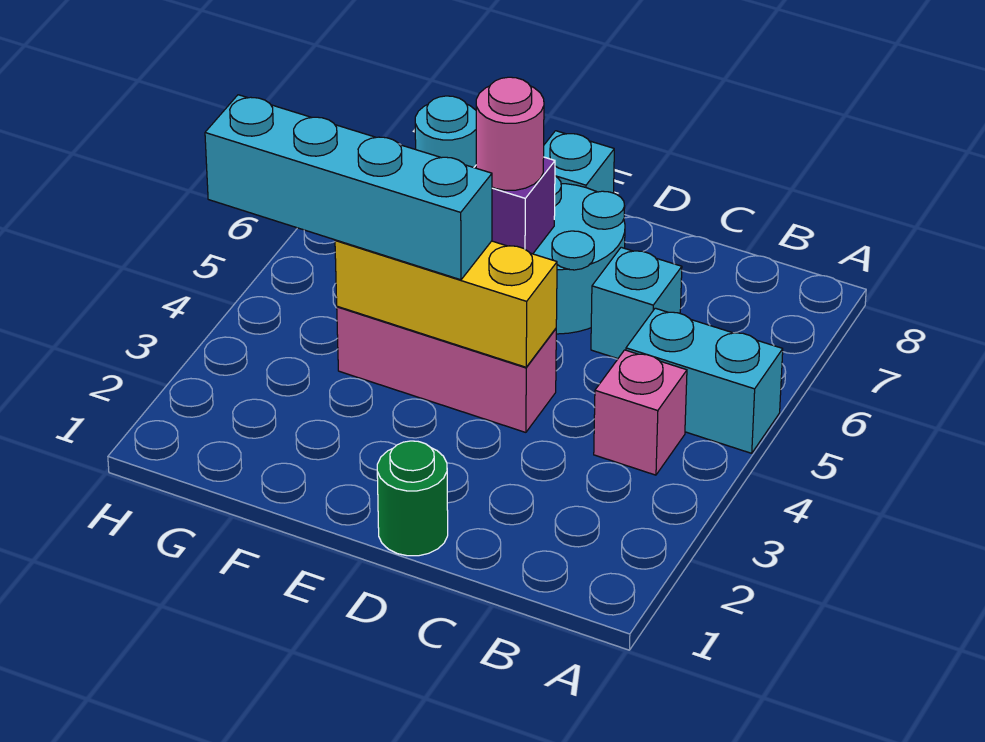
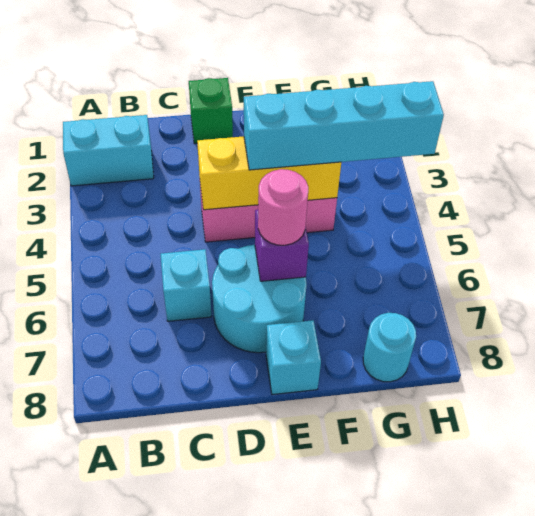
cyan brick A5:B5 level 1 -> cyan brick A2:B2 level 1
pink brick B4 level 1 -> none
green round brick D1 level 1 -> green brick D1 level 1

